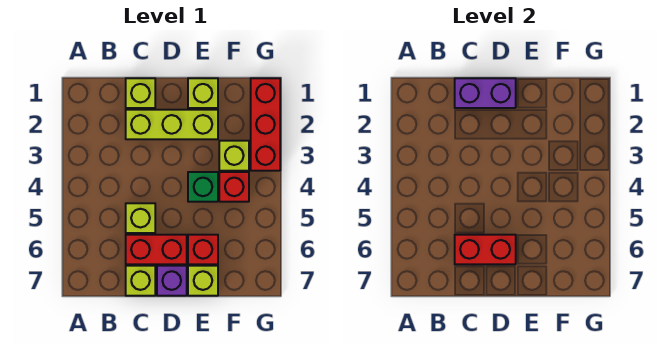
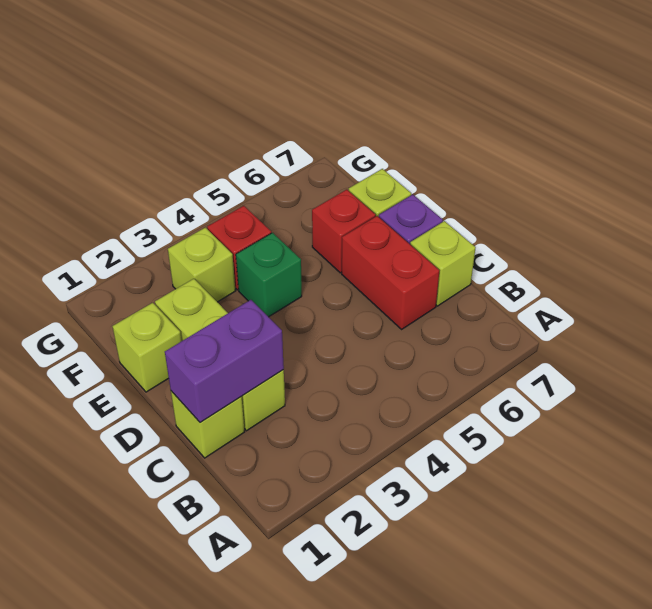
purple brick C1:D1 level 2 -> purple brick C1:C2 level 2
lime brick C5 level 1 -> none
red brick C6:D6 level 2 -> none
red brick G1:G3 level 1 -> none

